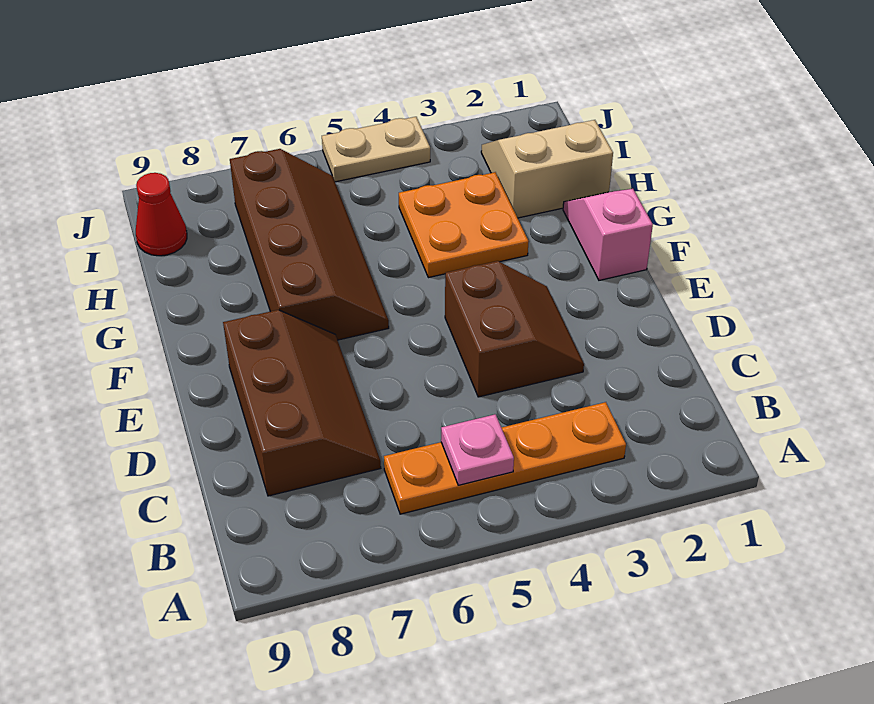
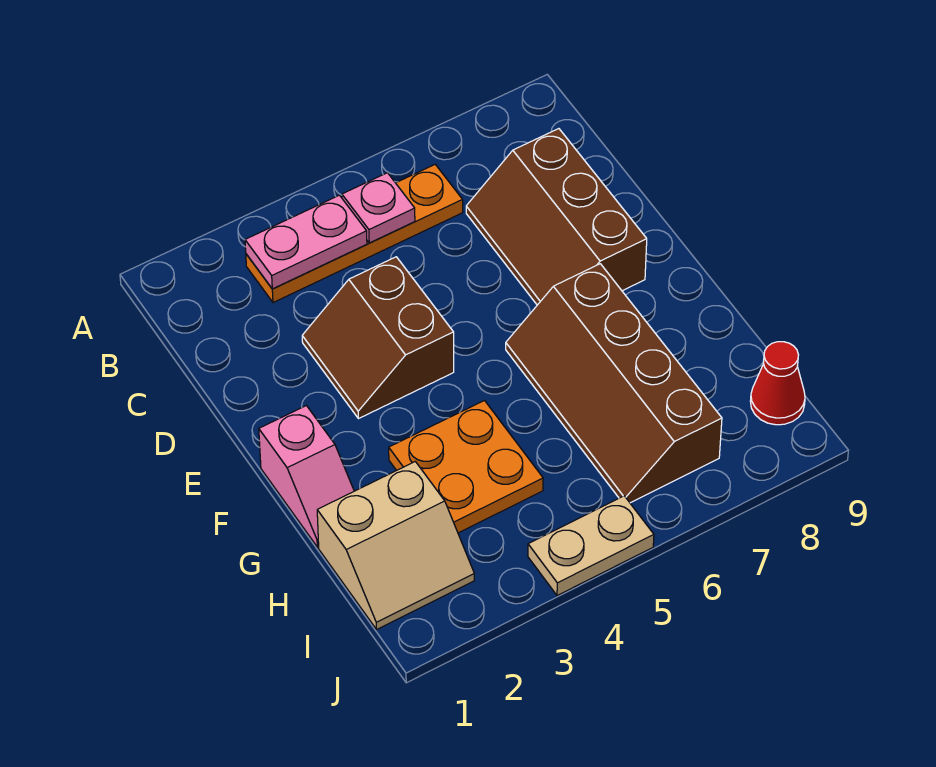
none -> pink plate B3:B4 level 2

